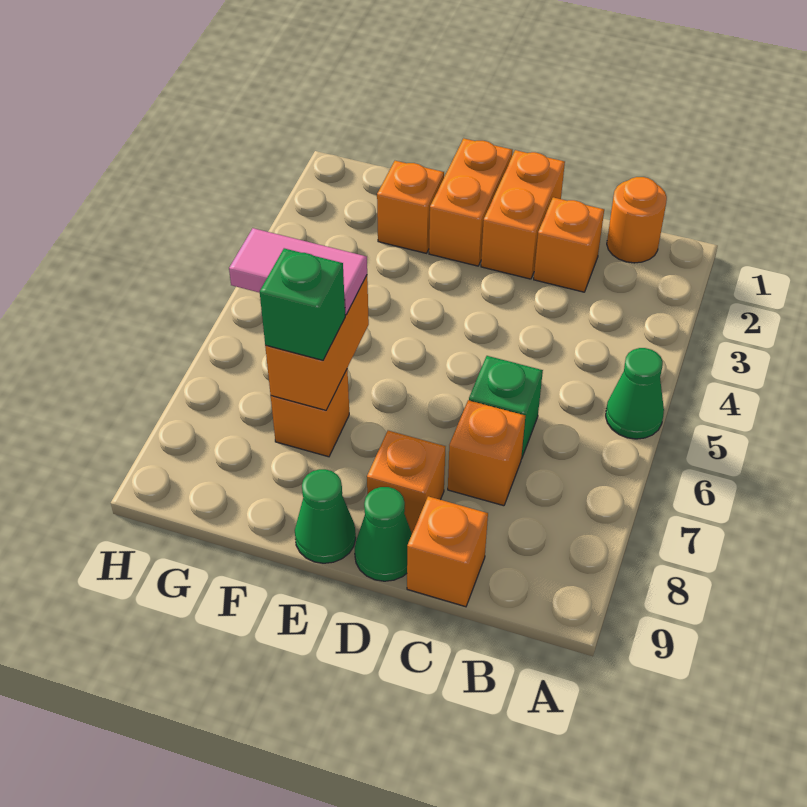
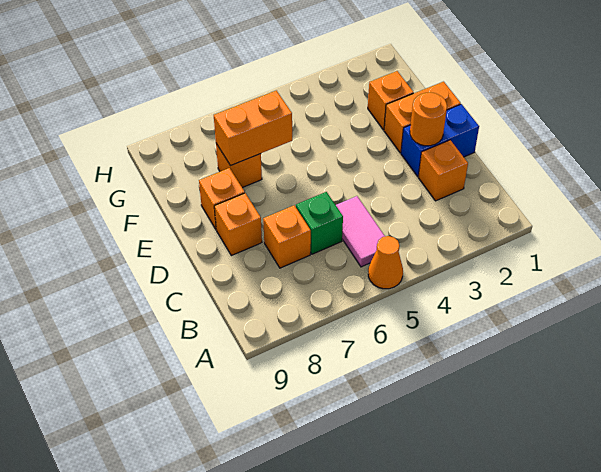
green cone A5 level 1 -> orange cone A5 level 1
orange round brick B1 level 1 -> orange round brick D2 level 2
orange brick C9 level 1 -> orange brick E8 level 1
orange brick D1:D2 level 1 -> blue brick D1:D2 level 1
green cone D9 level 1 -> none
green cone E9 level 1 -> none
pink tile F6:G6 level 3 -> pink tile B5:C5 level 1
green brick F7 level 3 -> none

